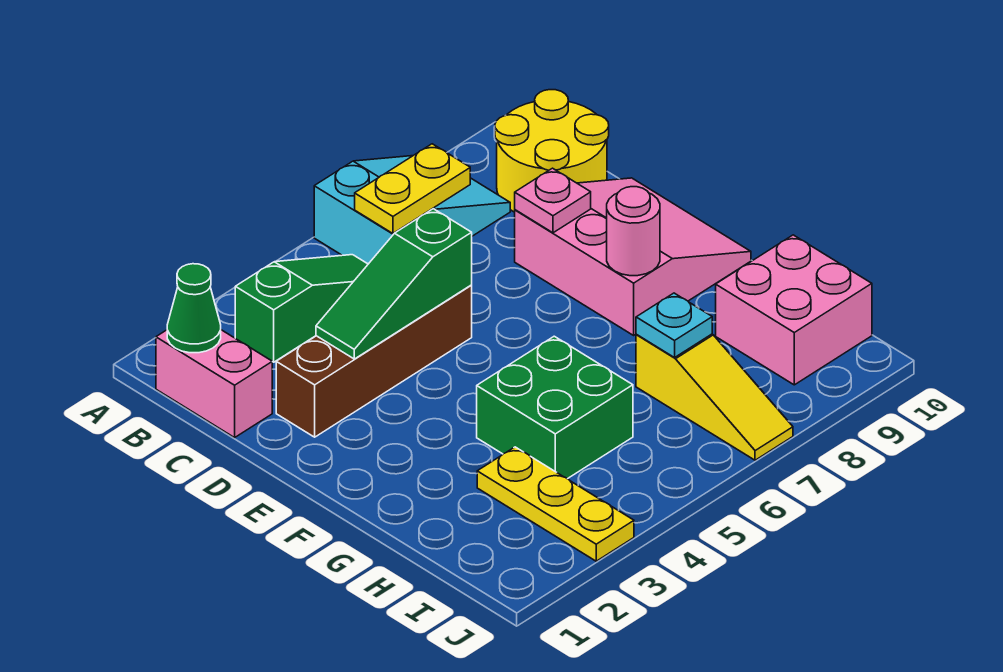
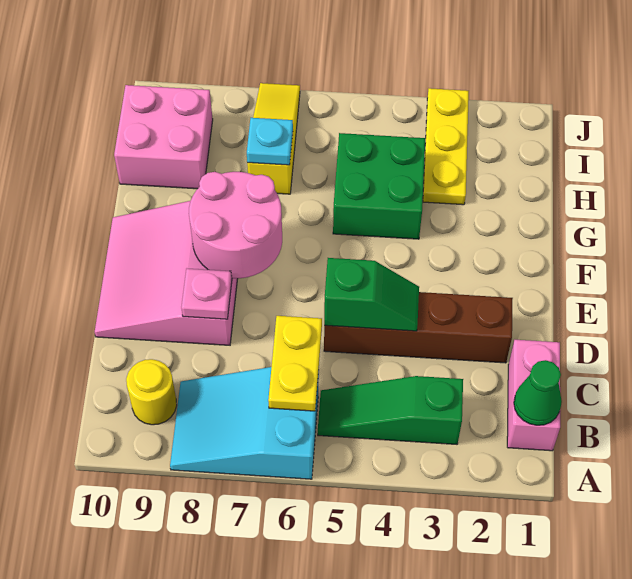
yellow plate B6:B7 level 2 -> yellow plate B6:C6 level 2
yellow round brick B9:C10 level 1 -> yellow round brick B9 level 1
green slope D3:D5 level 2 top 5 -> green slope D4:D5 level 2 top 5
pink round brick F8 level 2 -> pink round brick E7:F8 level 2

